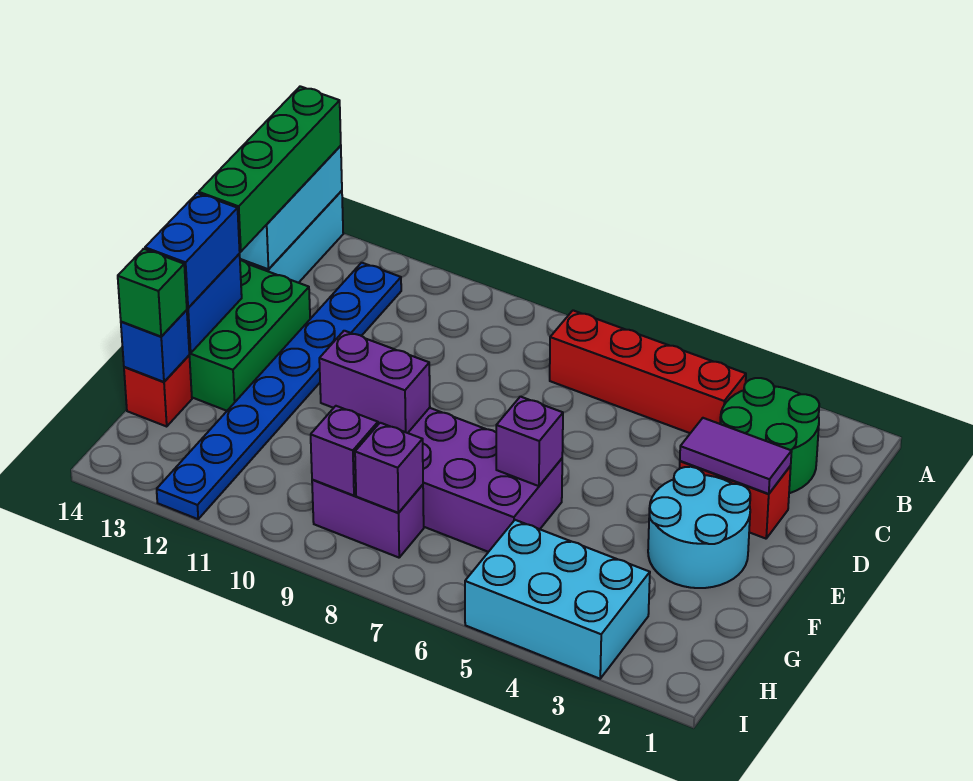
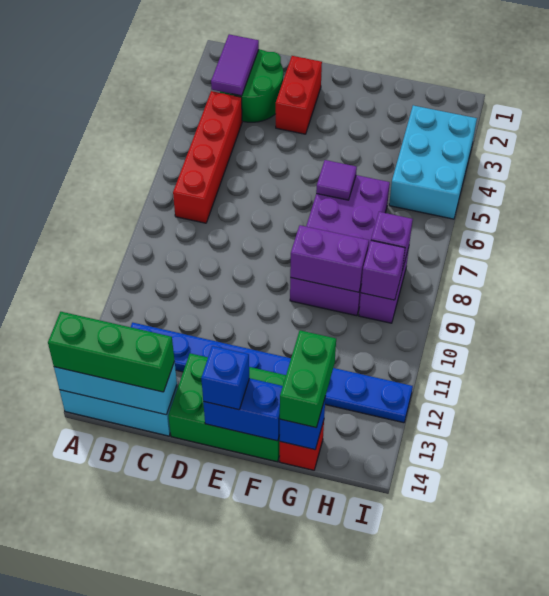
green brick A14:D14 level 3 -> green brick A14:C14 level 3
purple tile D2:D3 level 2 -> purple tile B2:B3 level 2
cyan round brick E2:F3 level 1 -> none
blue brick E14:F14 level 3 -> blue brick E14 level 3
purple brick F6 level 2 -> purple tile F6 level 2
purple brick F9:F10 level 2 -> purple brick F9:G9 level 2
green brick G14 level 3 -> green brick G13:G14 level 3

